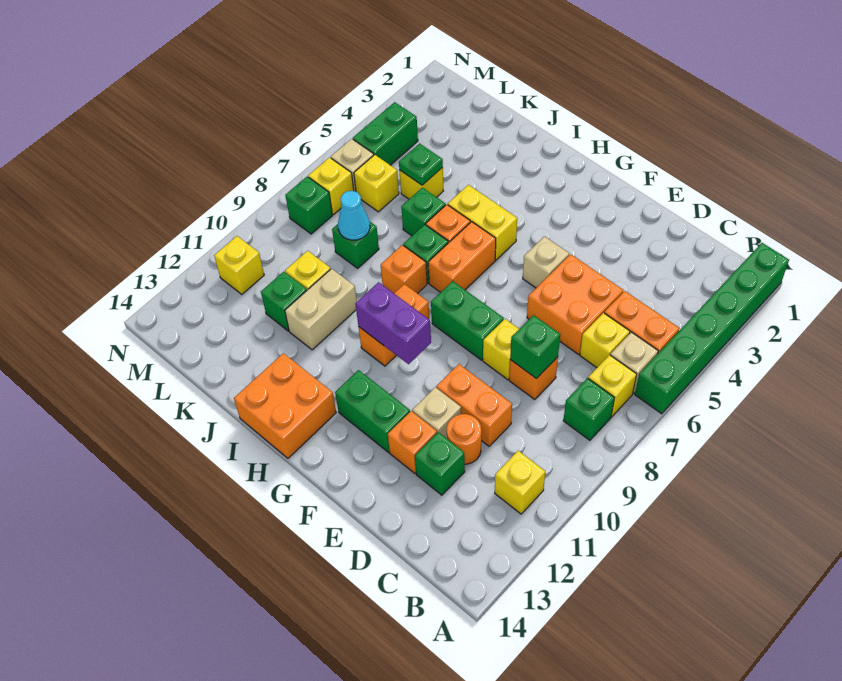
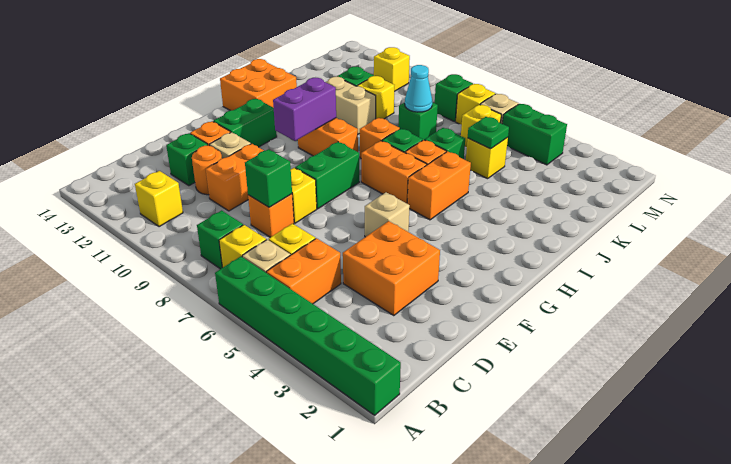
orange brick D5:E6 level 1 -> orange brick D3:E4 level 1
yellow brick H5:I5 level 1 -> orange brick H5:I5 level 1

